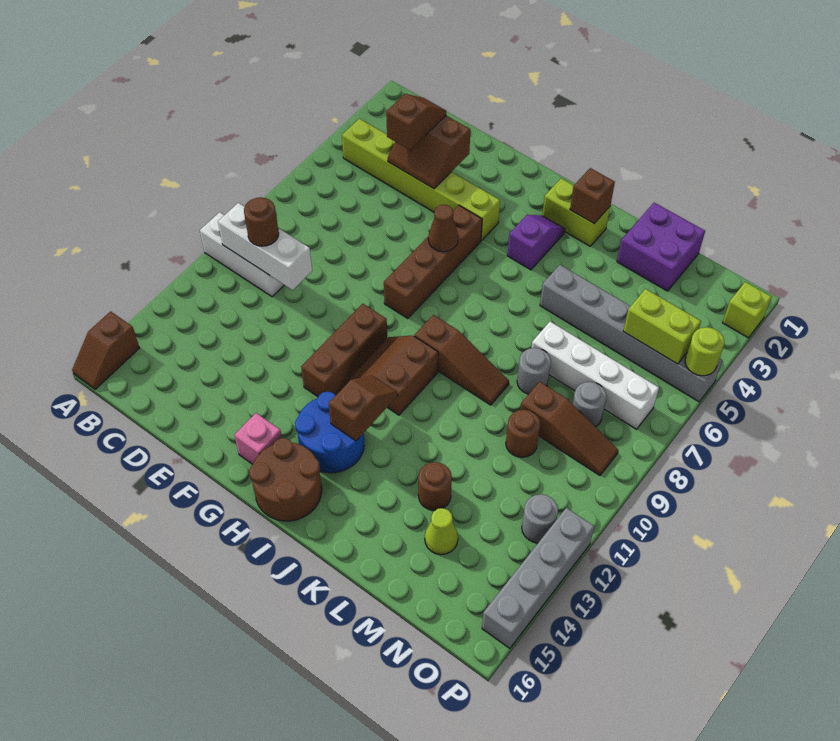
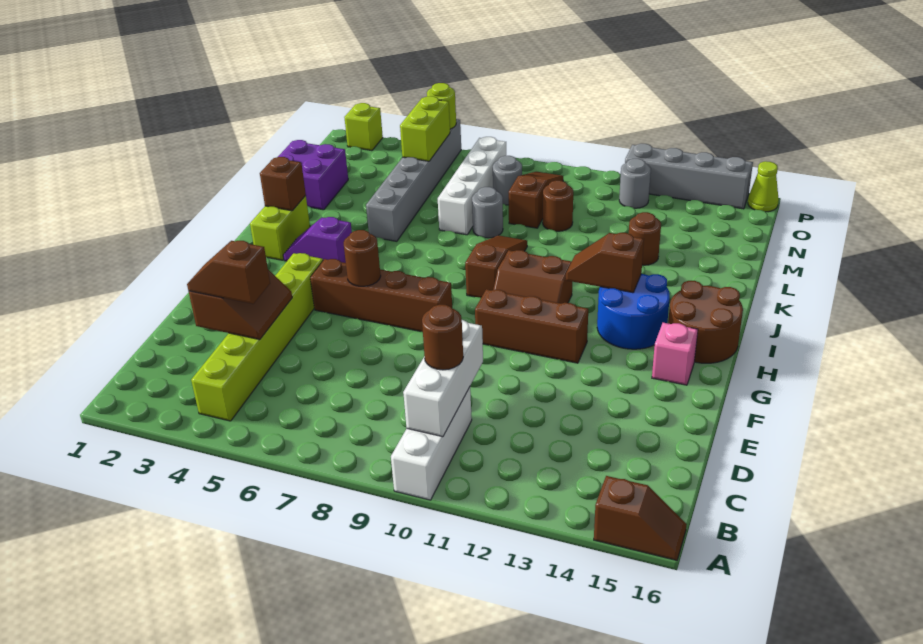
brown cone G6 level 2 -> brown round brick G6 level 2
lime cone M14 level 1 -> lime cone P16 level 1

